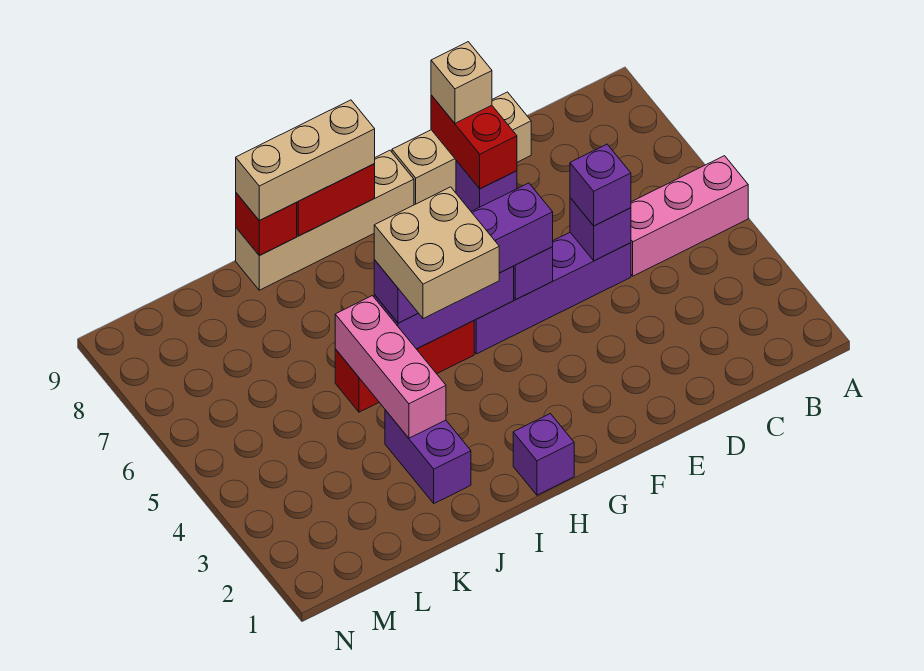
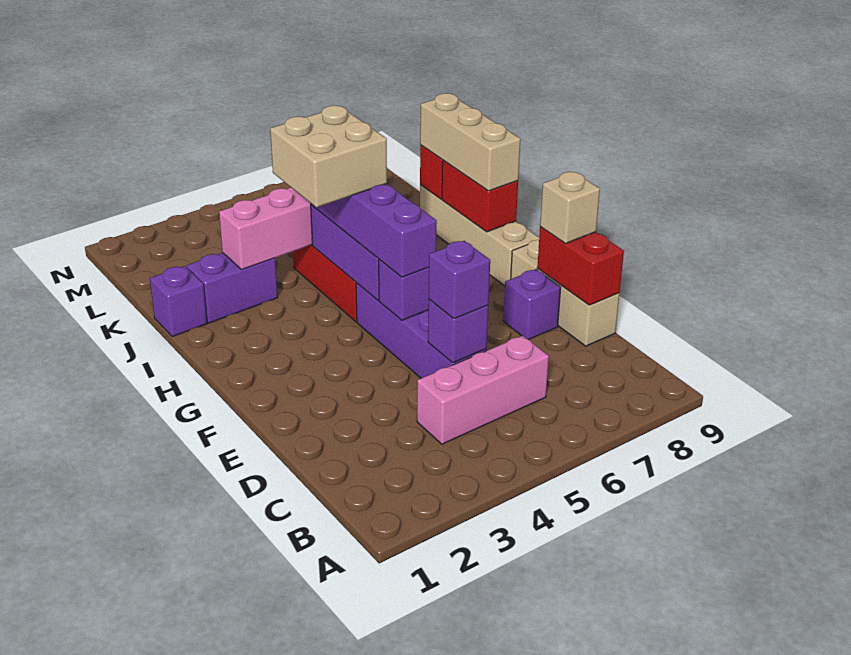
pink brick A5:C5 level 1 -> pink brick C4:C6 level 1
red brick E8:E9 level 2 -> red brick D9:E9 level 2
purple brick H1 level 1 -> purple brick J1 level 1

